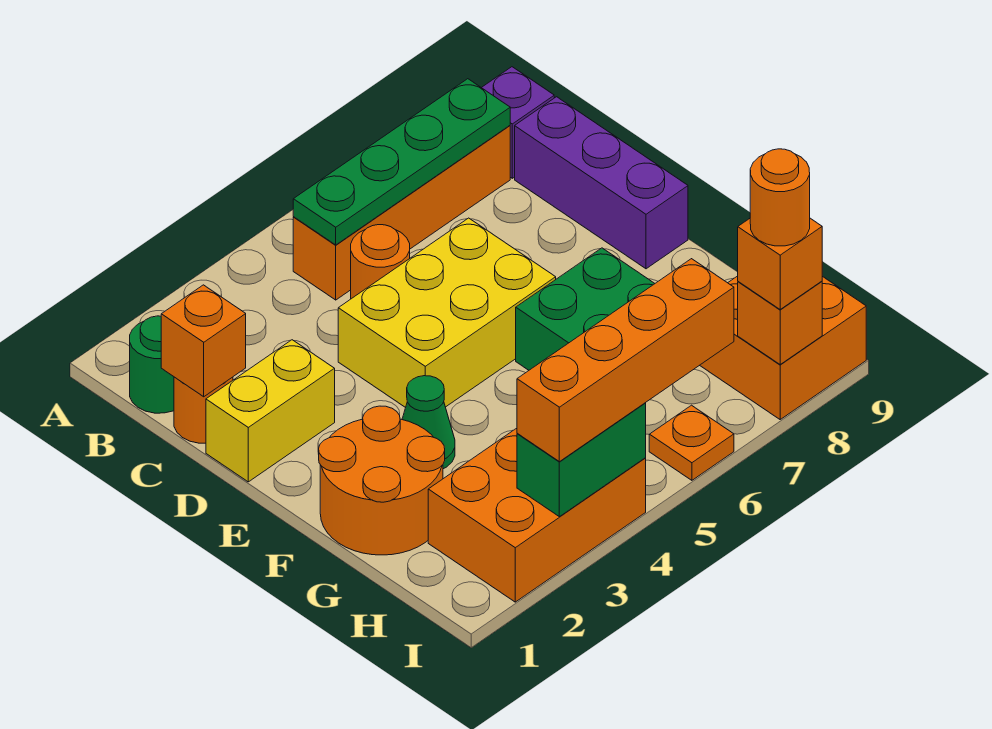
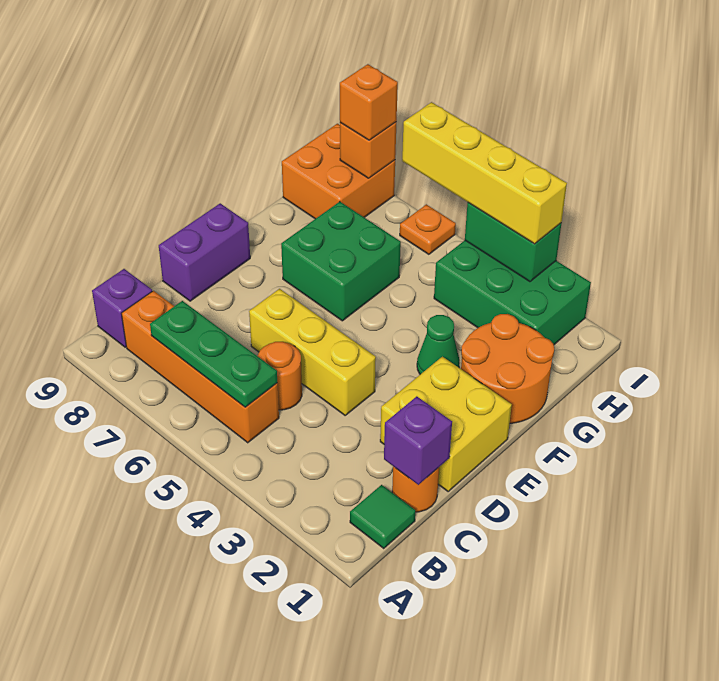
green round brick B1 level 1 -> green tile B1 level 1
green plate B5:B8 level 2 -> green plate B5:B7 level 2
orange brick C1 level 2 -> purple brick C1 level 2
purple brick C9:E9 level 1 -> purple brick D9:E9 level 1
yellow brick D1:D2 level 1 -> yellow brick D1:E2 level 1
yellow brick D4:E6 level 1 -> yellow brick D4:D6 level 1
orange brick H2:I4 level 1 -> green brick H2:I4 level 1
orange brick I3:I6 level 3 -> yellow brick I3:I6 level 3
orange round brick I8 level 4 -> none

